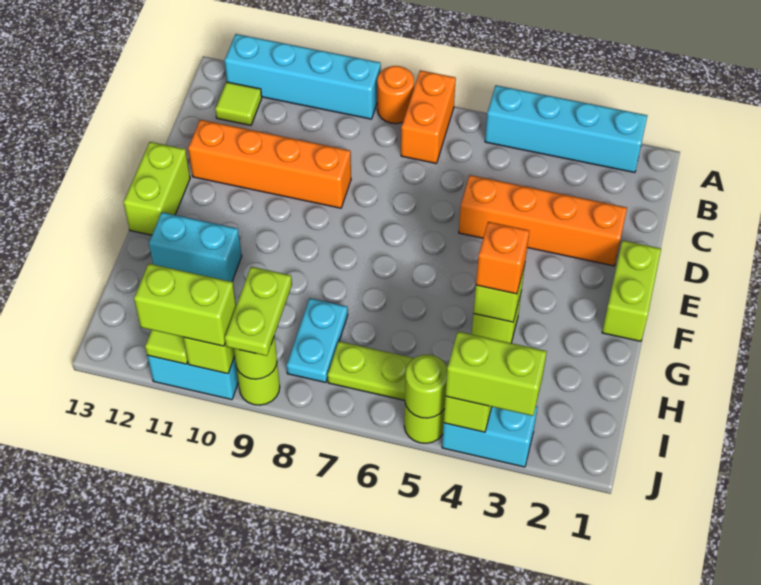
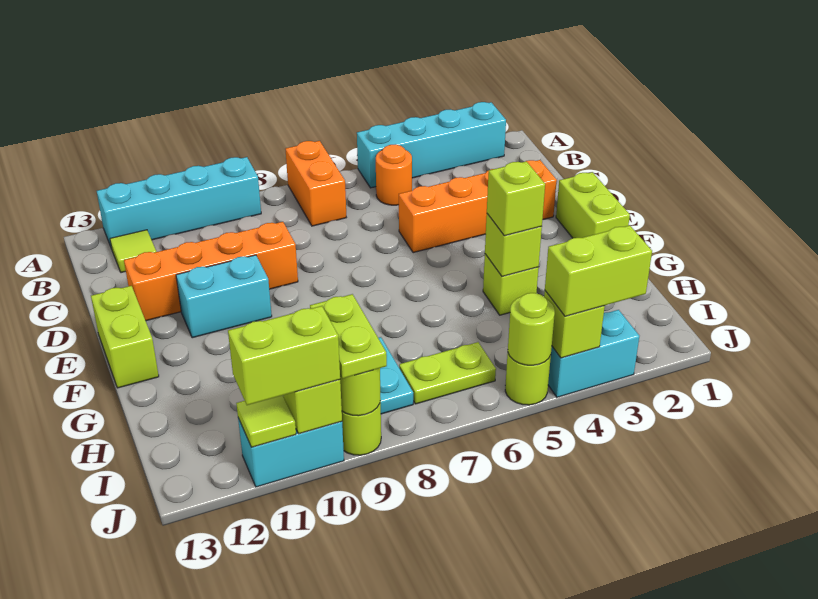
orange round brick A8 level 1 -> orange round brick B5 level 1
orange brick G4 level 3 -> lime brick G4 level 3
cyan brick G11:G12 level 1 -> cyan brick E10:E11 level 1

